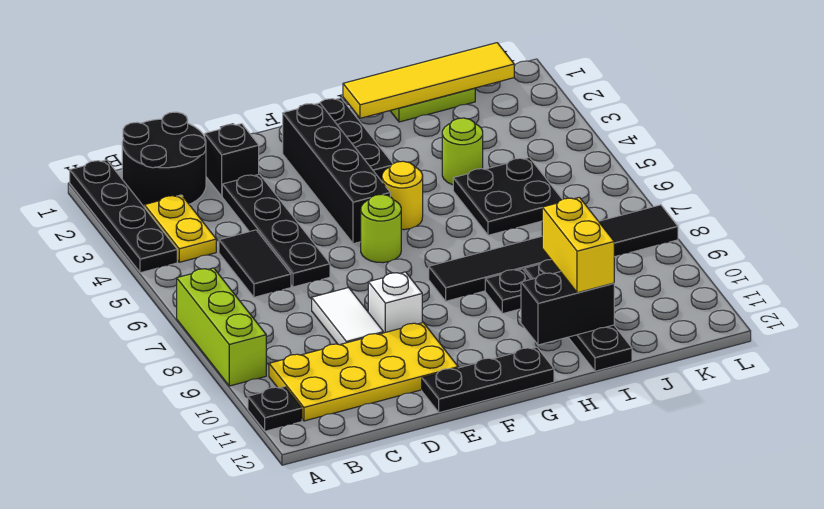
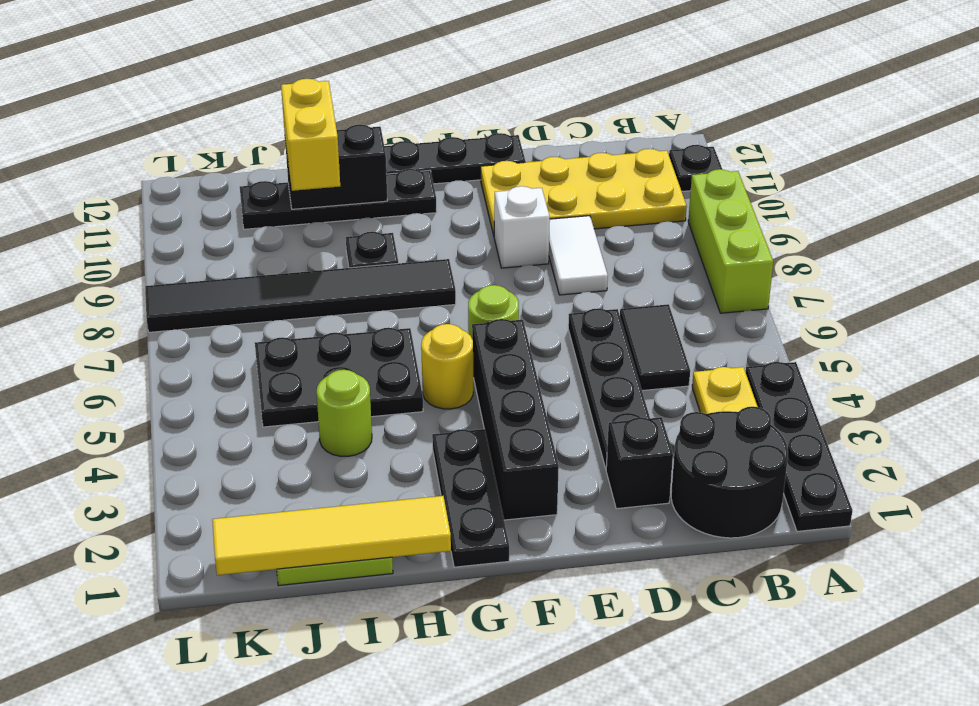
black plate I5:J6 level 1 -> black plate H5:J6 level 1
black plate I9:I12 level 1 -> black plate G11:J11 level 1

